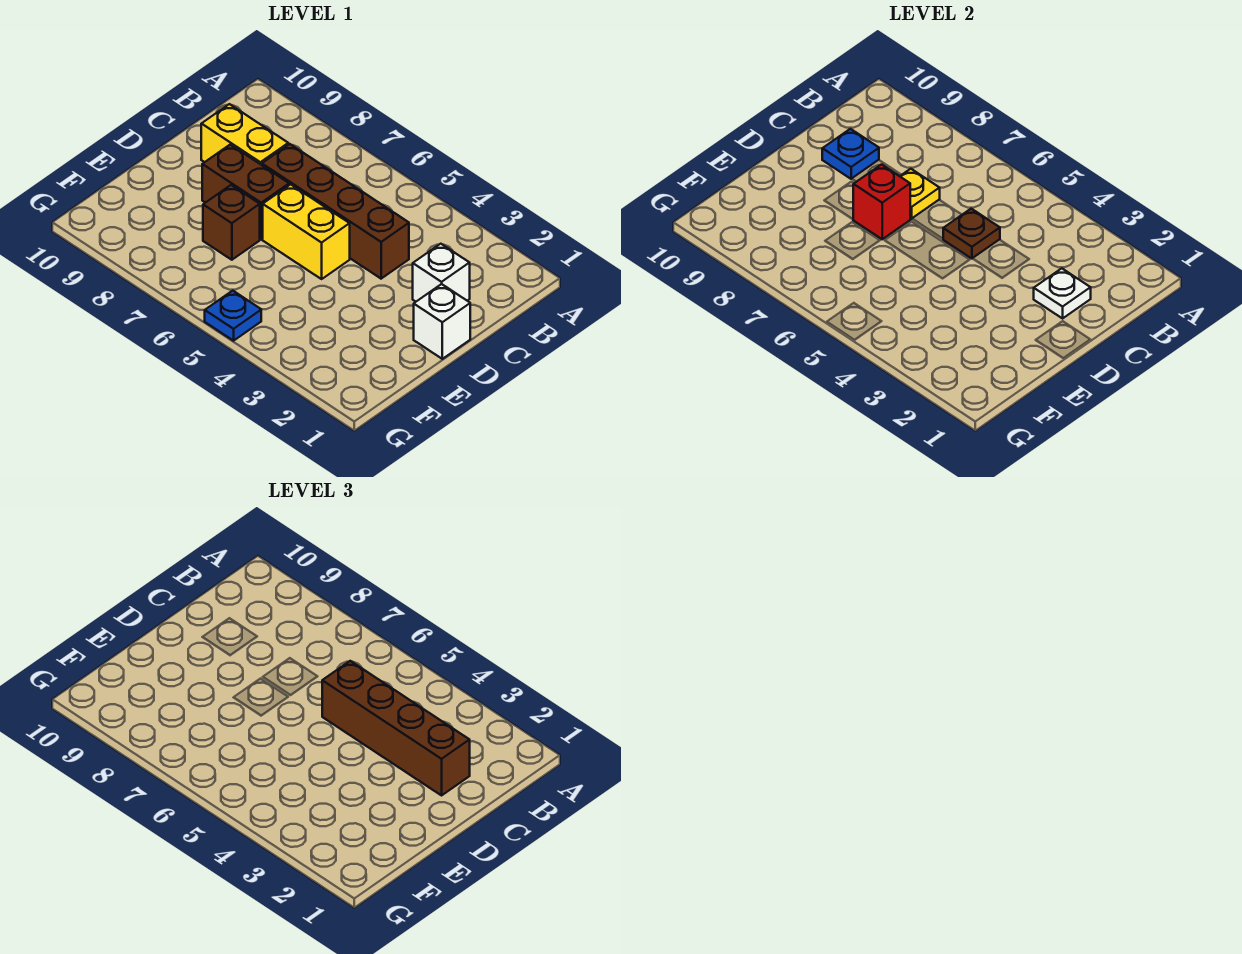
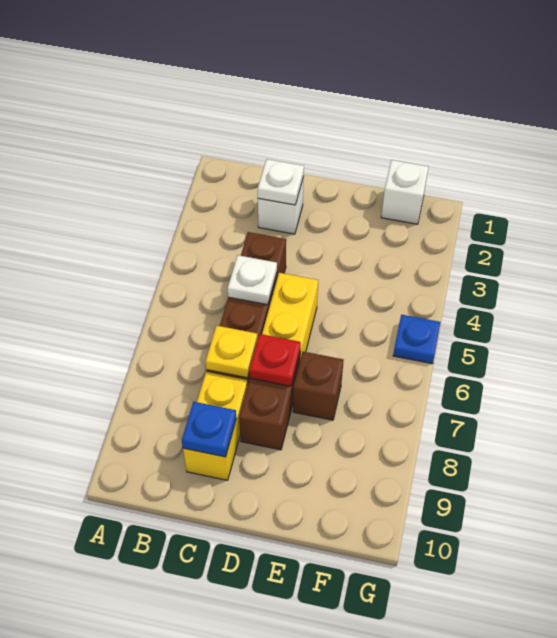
brown brick C2:C5 level 3 -> none
brown plate C5 level 2 -> white plate C5 level 2
white brick D1 level 1 -> white brick F1 level 1
red brick D7 level 2 -> red plate D7 level 2

